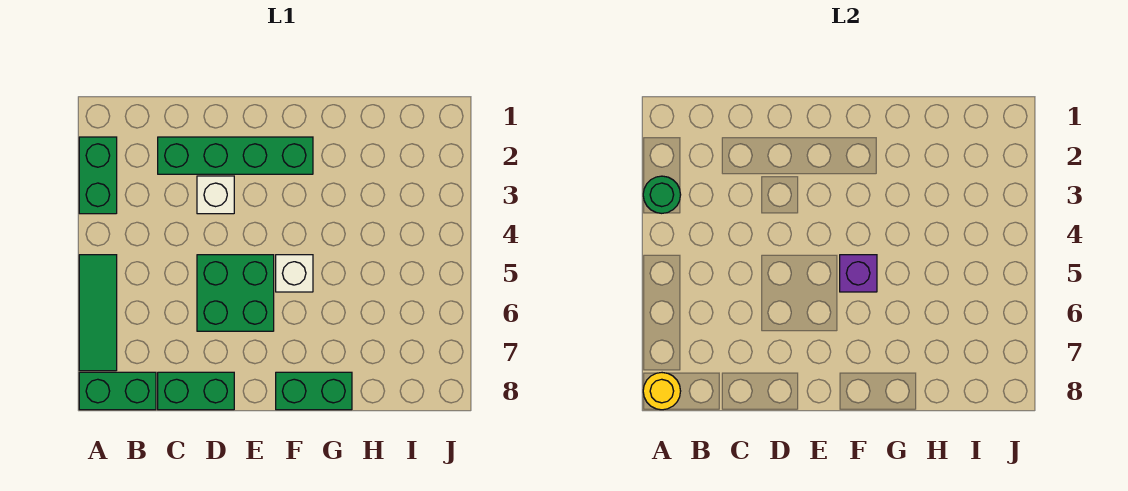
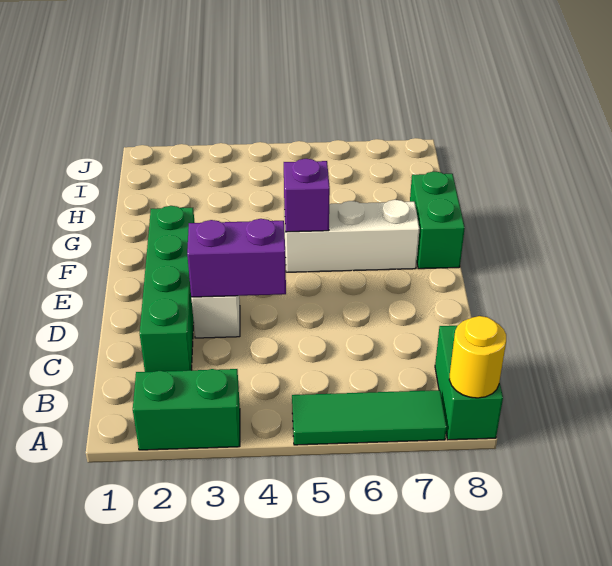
green round brick A3 level 2 -> none
green brick C8:D8 level 1 -> none
none -> purple brick D3:D4 level 2
green brick D5:E6 level 1 -> none
white brick F5 level 1 -> white brick F5:F7 level 1

